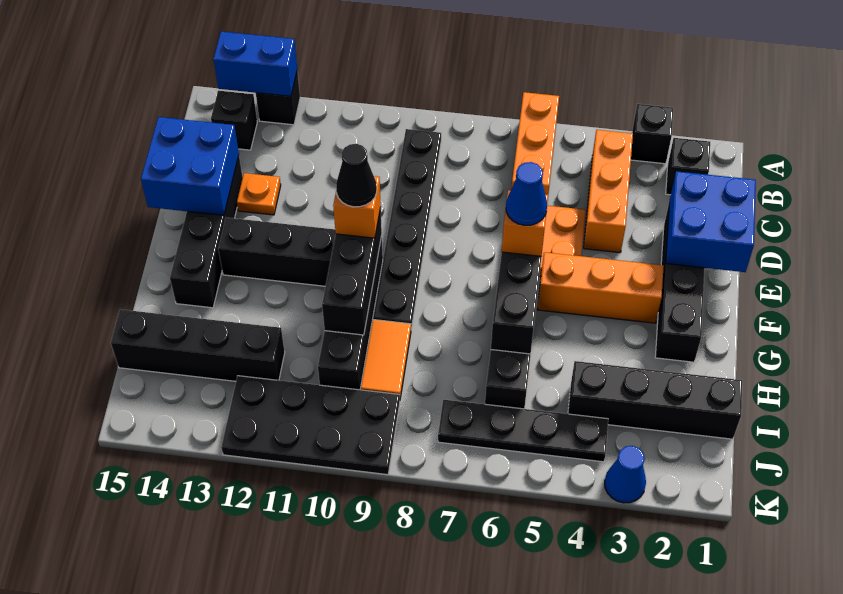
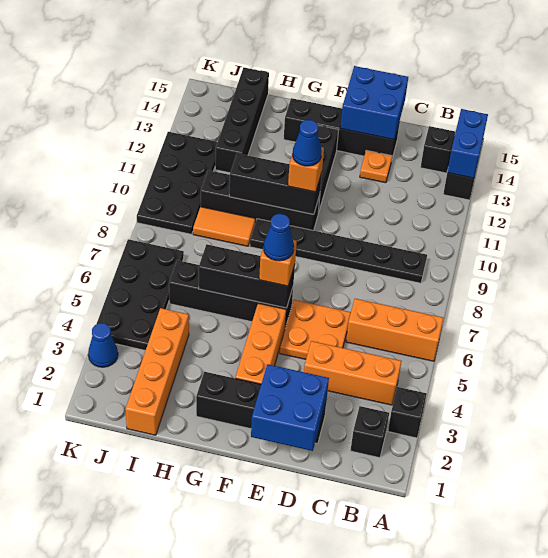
black cone F10 level 4 -> blue cone F10 level 4
black brick I1:I4 level 1 -> orange brick I1:I4 level 1
black plate J4:J7 level 1 -> black plate J4:K7 level 1

